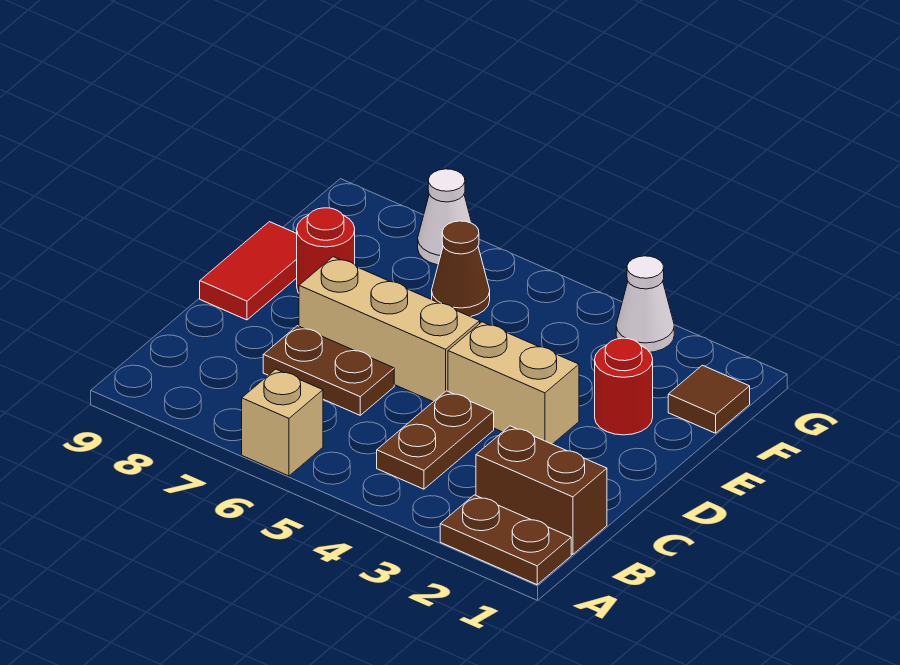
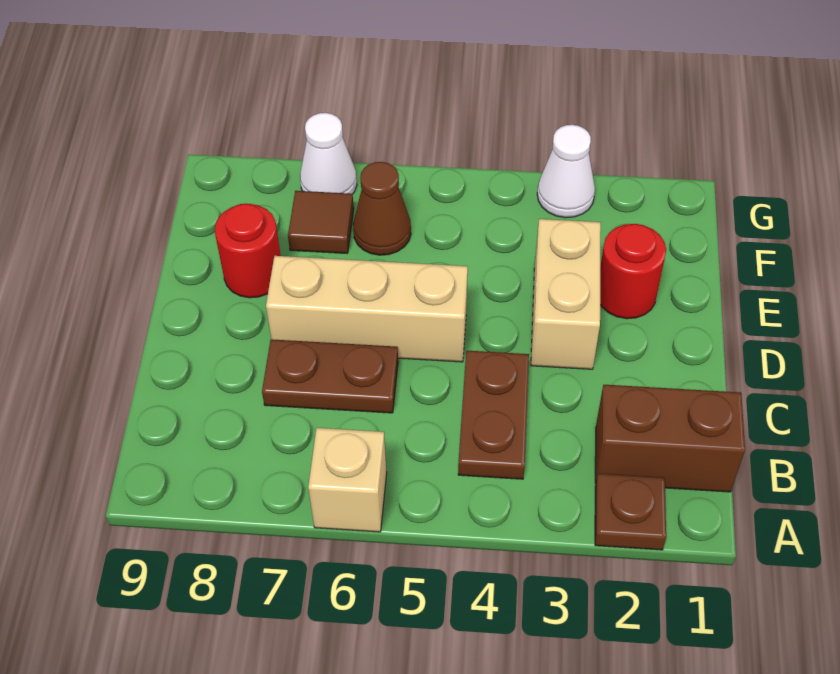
brown plate A1:A2 level 1 -> brown plate A2 level 1
tan brick D3:D4 level 1 -> tan brick D3:E3 level 1
red tile D9:E9 level 1 -> none
brown tile F1 level 1 -> brown tile F7 level 1

